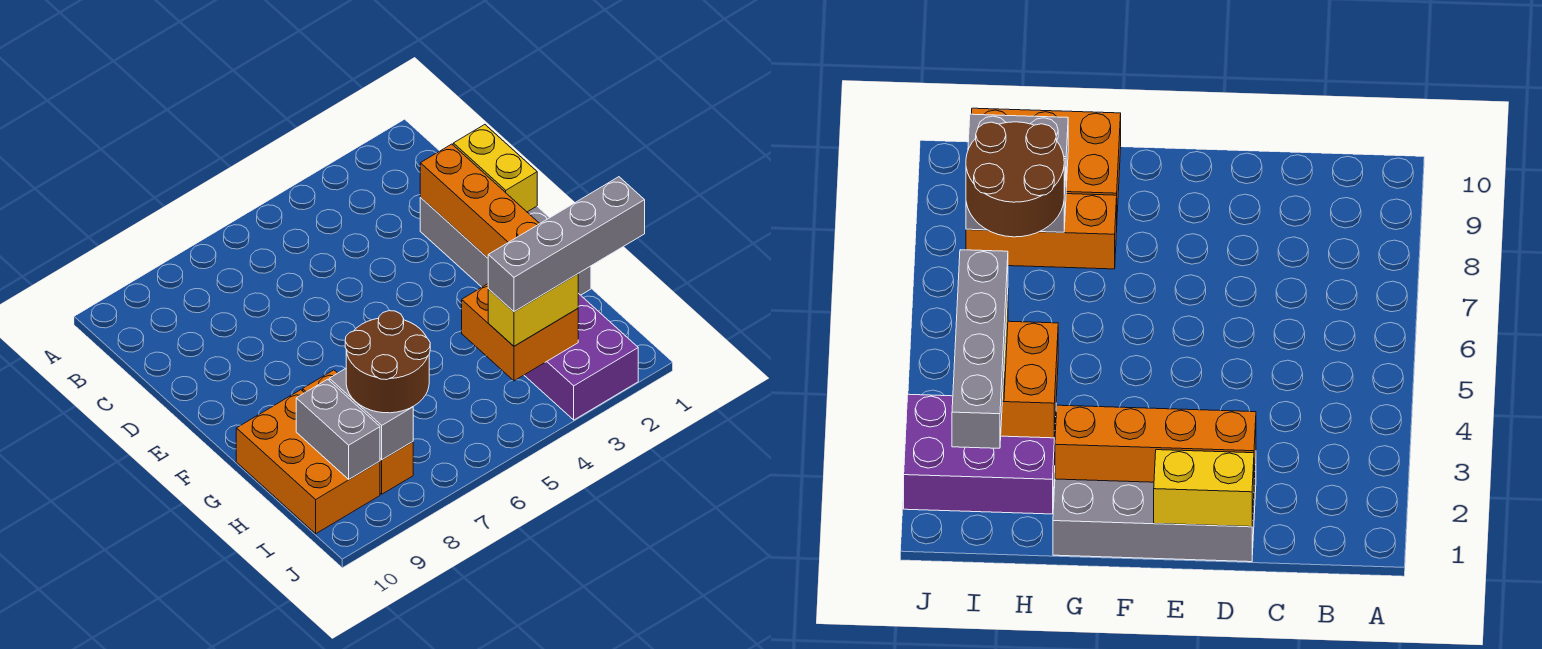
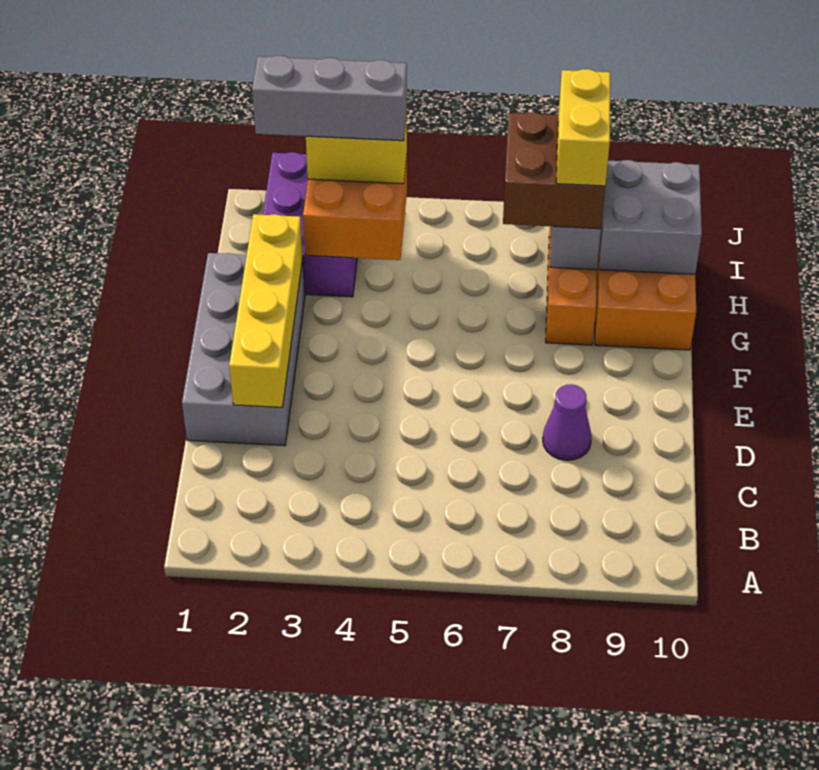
yellow brick D1:E1 level 2 -> yellow brick H8:I8 level 4
orange brick D2:G2 level 2 -> yellow brick D2:G2 level 2
none -> purple cone D8 level 1
brown round brick H7:I8 level 3 -> brown brick H7:I8 level 3
grey brick H9:I9 level 2 -> grey brick H9:I10 level 2
grey brick I1:I4 level 4 -> grey brick I2:I4 level 4

